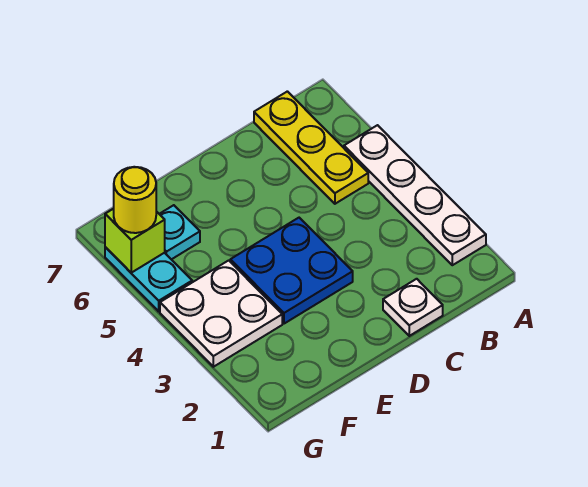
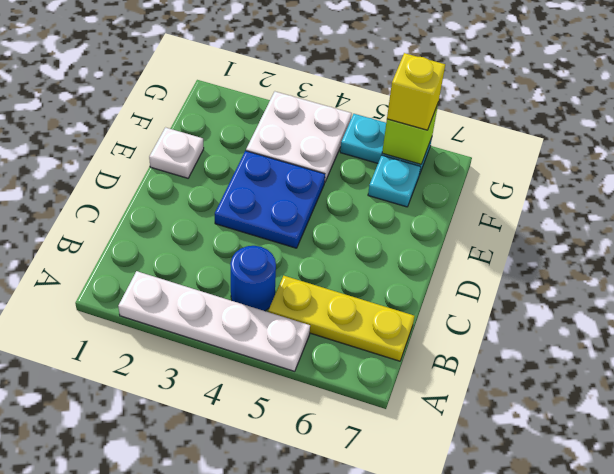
none -> blue round brick B4 level 1
white plate C1 level 1 -> white plate E1 level 1
yellow round brick G6 level 3 -> yellow brick G6 level 3

